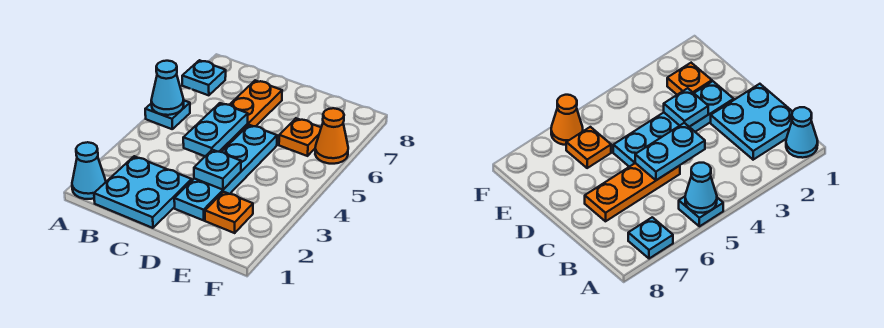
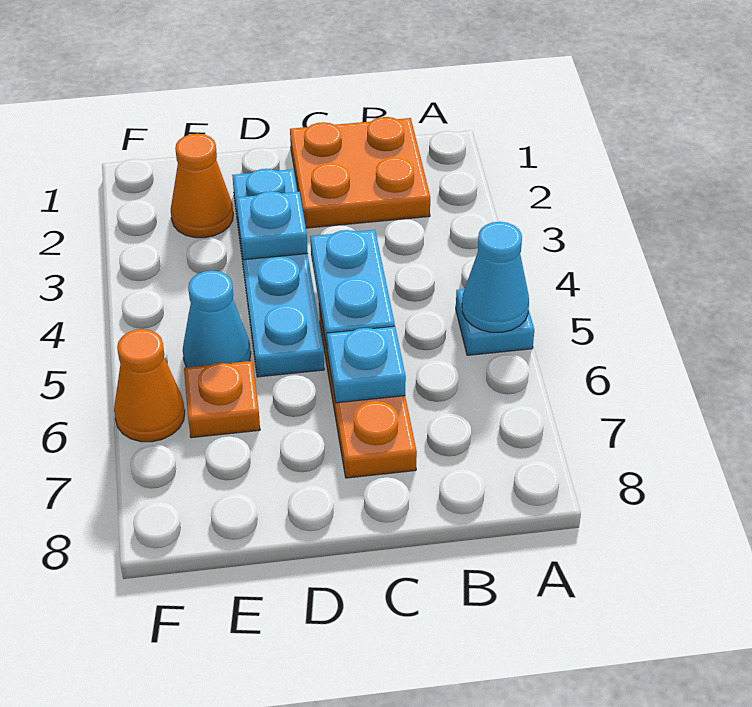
cyan cone A1 level 1 -> cyan cone E5 level 1
cyan plate A7 level 1 -> cyan plate C6 level 2
cyan plate B1:C2 level 1 -> orange plate B1:C2 level 1
orange plate E2 level 1 -> orange cone E2 level 1

